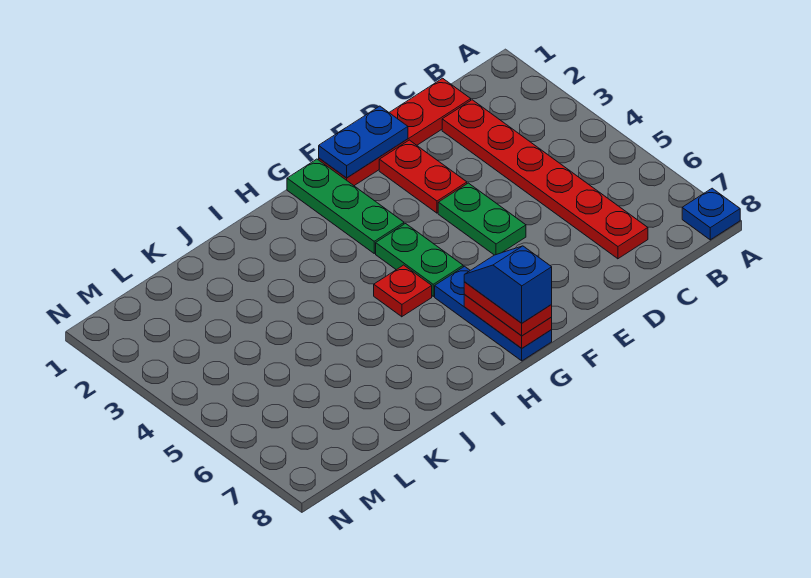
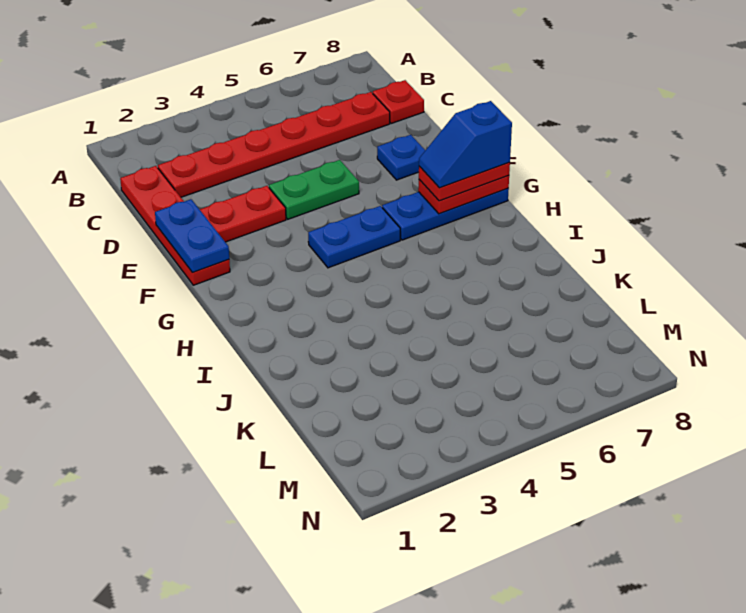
blue plate A8 level 1 -> blue plate E7 level 1
green plate G1:G3 level 1 -> none
green plate G4:G5 level 1 -> blue plate G4:G5 level 1
red plate H5 level 1 -> red plate C8 level 1

